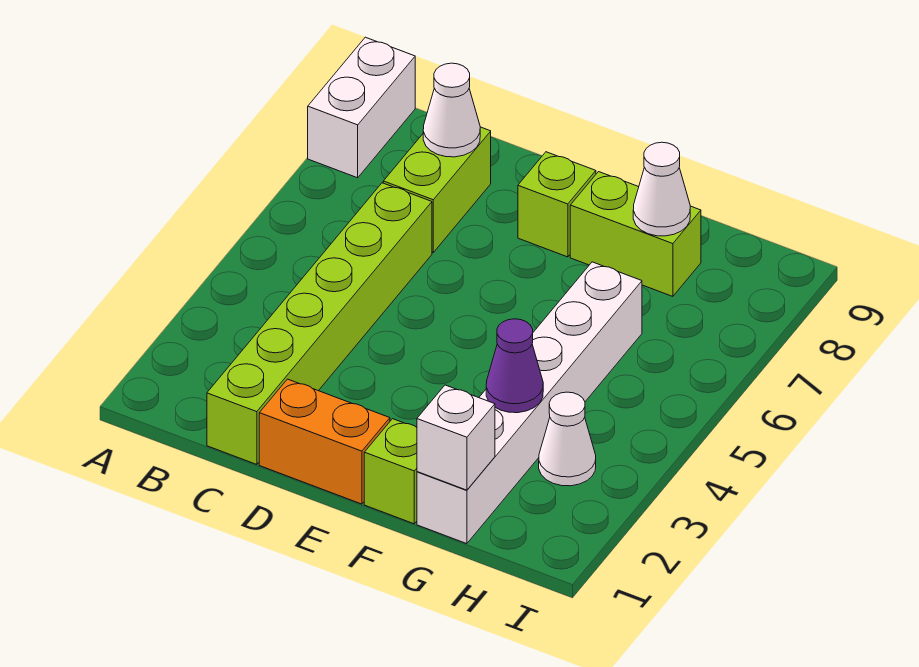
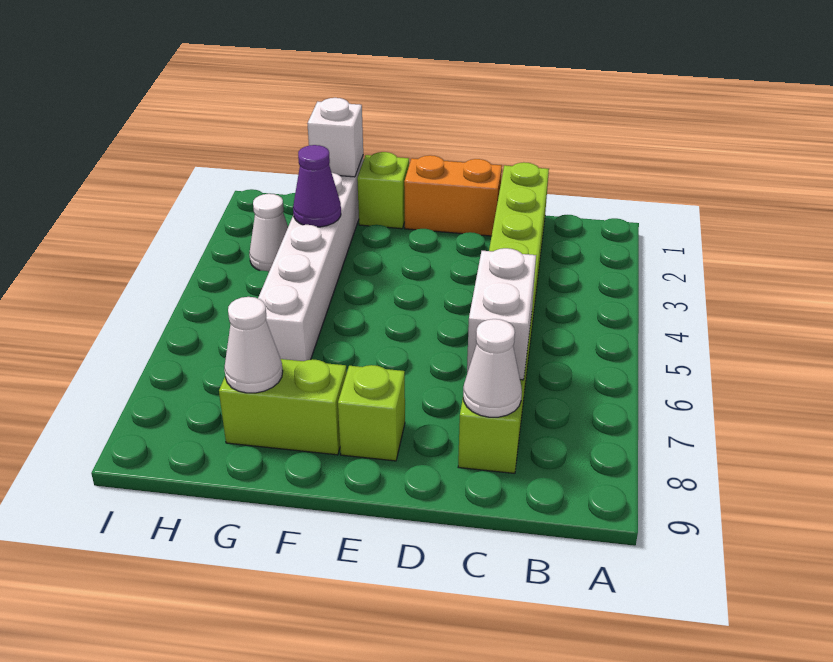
white brick A8:A9 level 1 -> white brick C6:C7 level 2

